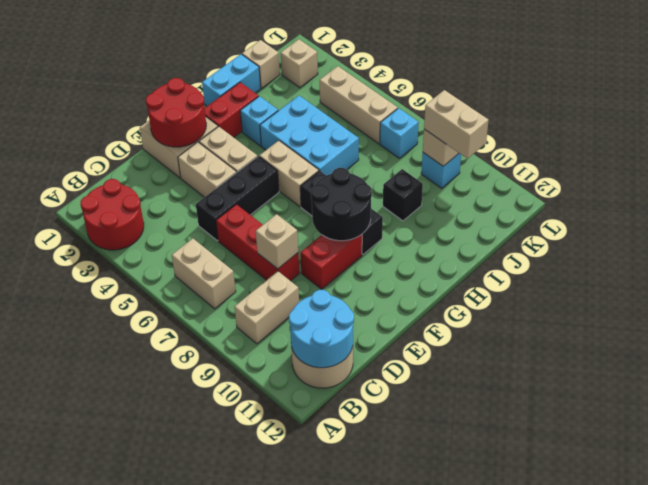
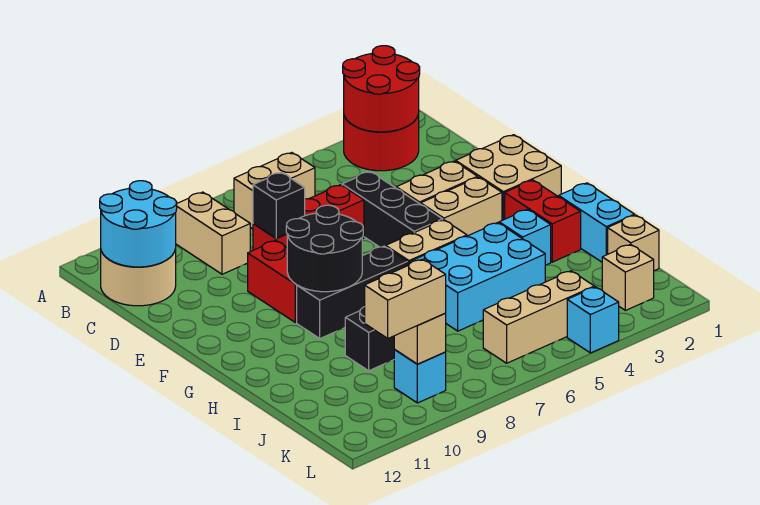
tan brick D8 level 2 -> black brick D8 level 2
red round brick E1:F2 level 2 -> red round brick A2:B3 level 2
cyan brick K7 level 1 -> cyan brick L4 level 1

